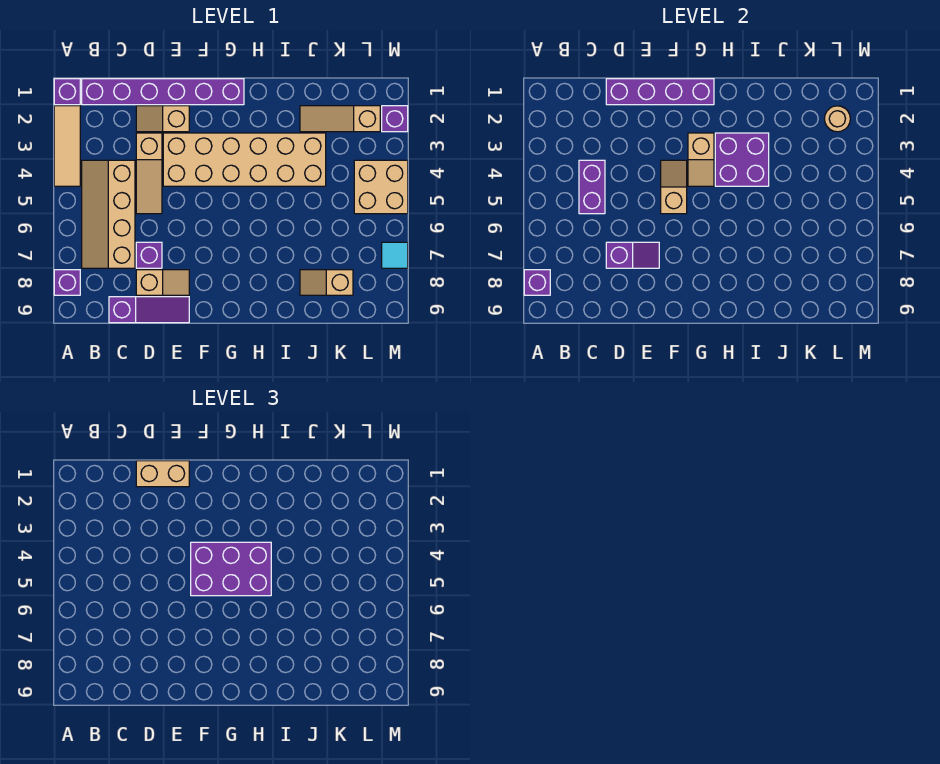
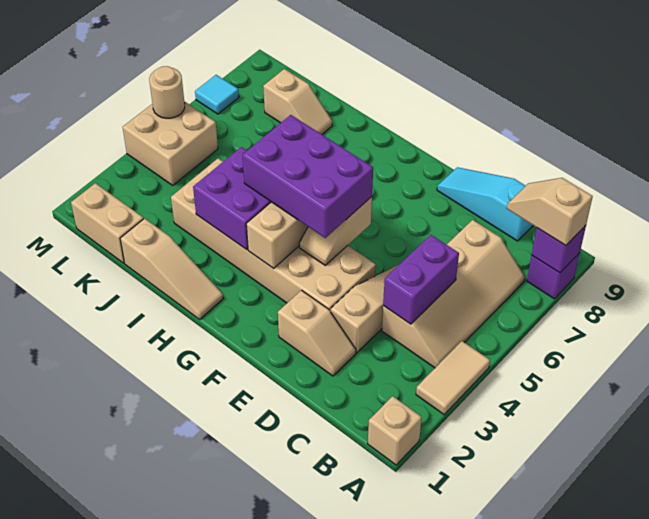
purple brick A1 level 1 -> tan brick A1 level 1
tan tile A2:A4 level 1 -> tan tile A3:A4 level 1
purple brick B1:G1 level 1 -> none
purple slope C9:E9 level 1 top C -> cyan slope C9:E9 level 1 top C
purple brick D1:G1 level 2 -> none
tan brick D1:E1 level 3 -> tan brick K1:L1 level 1
purple brick D7 level 1 -> none
purple slope D7:E7 level 2 top D -> none
tan slope D8:E8 level 1 top D -> tan slope A8:B8 level 3 top A
tan slope J2:L2 level 1 top L -> tan slope H1:J1 level 1 top J
tan round brick L2 level 2 -> tan round brick M5 level 2
purple brick M2 level 1 -> none

